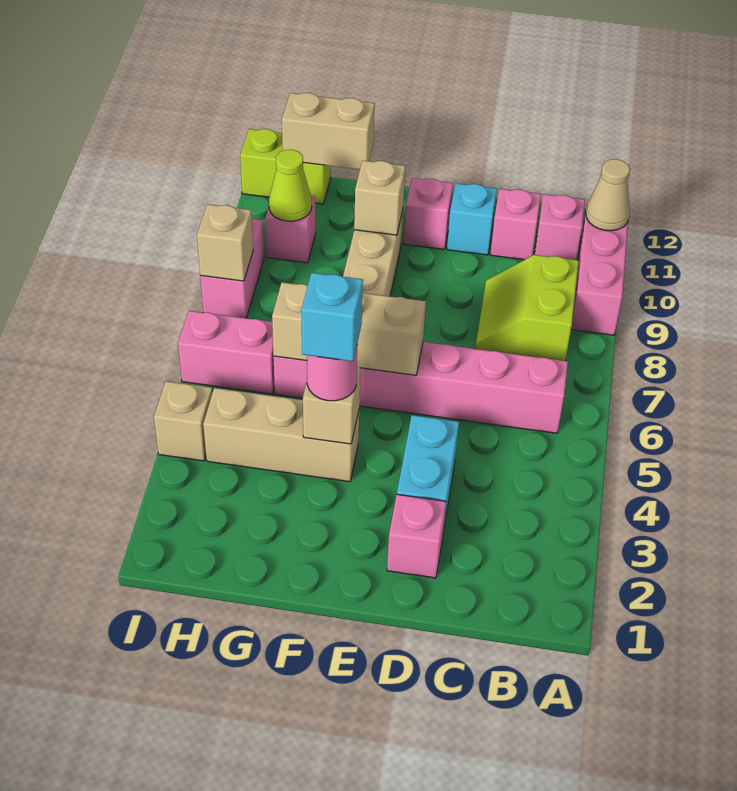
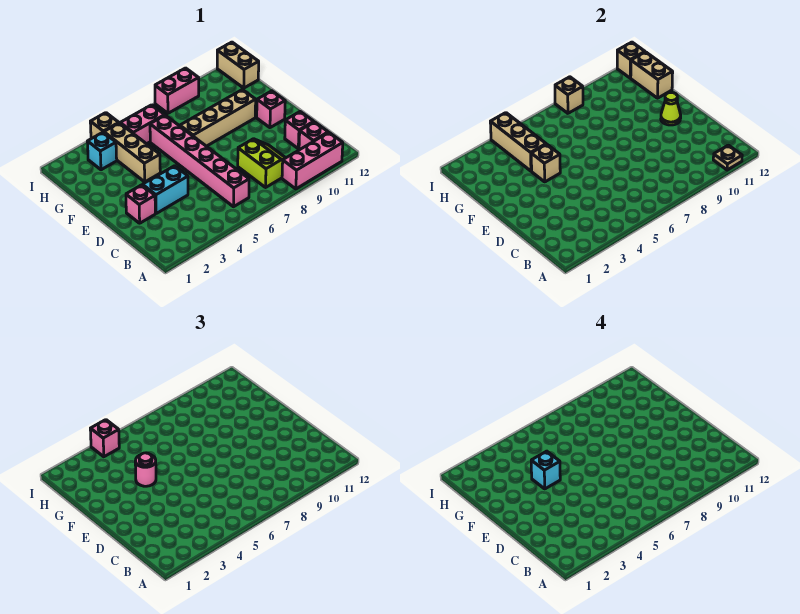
tan cone A11 level 2 -> tan plate A11 level 2
lime slope B8:C9 level 1 top B -> lime slope B8:C9 level 1 top 8
cyan brick D11 level 1 -> cyan brick H3 level 1
tan brick E6:G6 level 2 -> tan brick G4:I4 level 2
tan brick F10 level 2 -> tan brick I12 level 2
pink brick H6:I6 level 1 -> pink brick H5:H6 level 1
pink brick H10 level 1 -> pink brick I4 level 3
lime cone H10 level 2 -> lime cone E11 level 2
lime brick H12:I12 level 1 -> tan brick H12:I12 level 1

